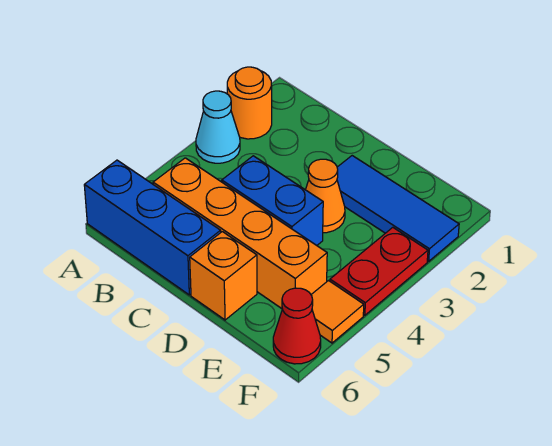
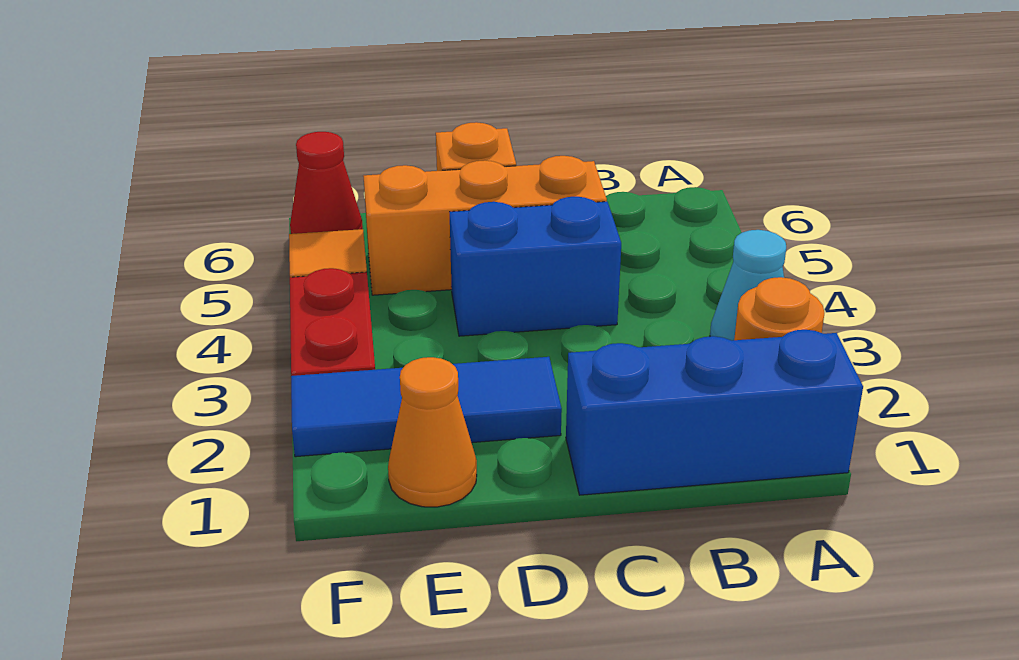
blue brick A6:C6 level 1 -> blue brick A1:C1 level 1
orange brick B5:E5 level 1 -> orange brick C5:E5 level 1
orange cone D3 level 1 -> orange cone E1 level 1

